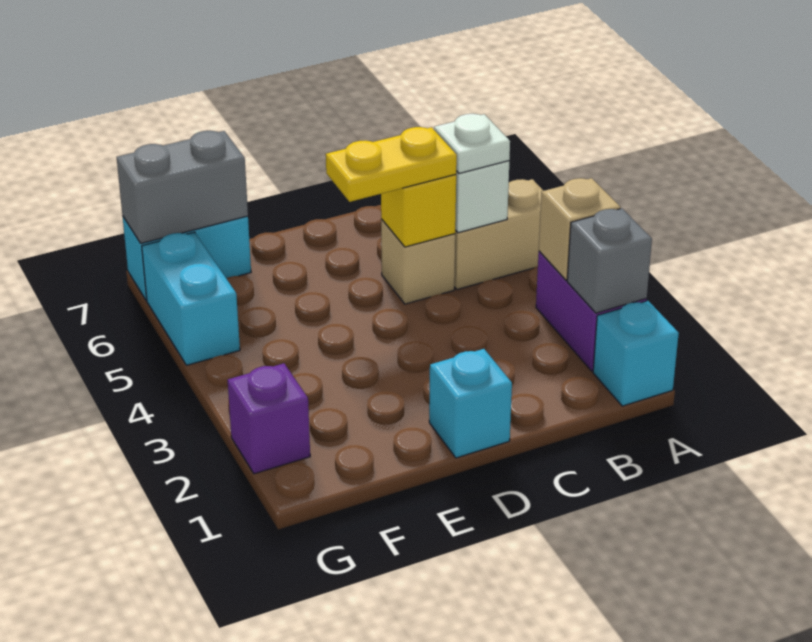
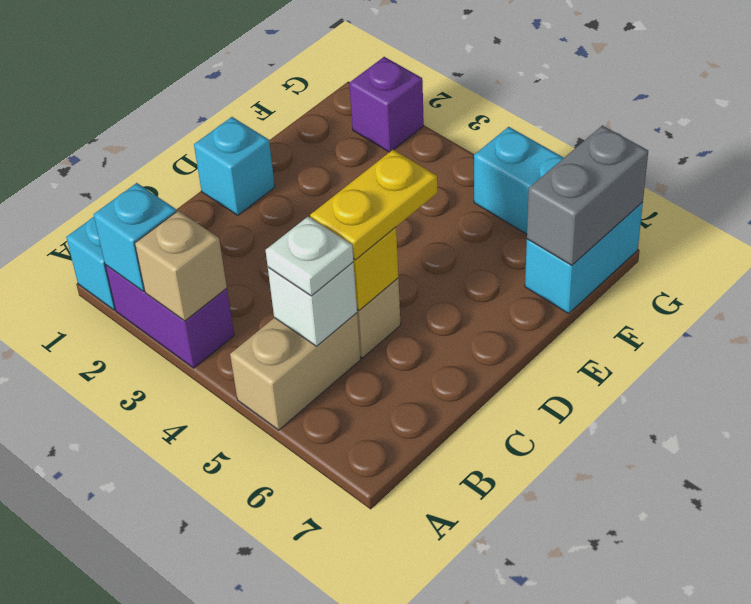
grey brick A2 level 2 -> cyan brick A2 level 2

